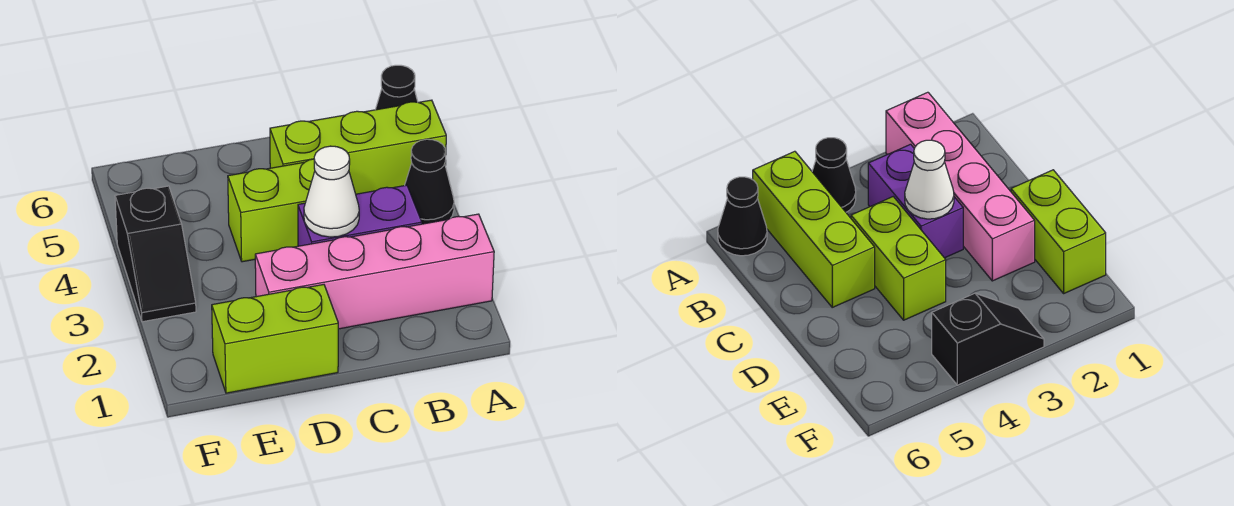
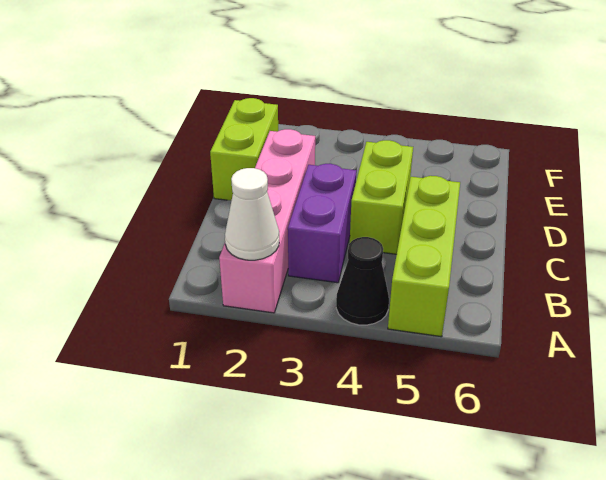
black cone A6 level 1 -> none
white cone C3 level 2 -> white cone A2 level 2
black slope F3:F4 level 1 top 4 -> none

